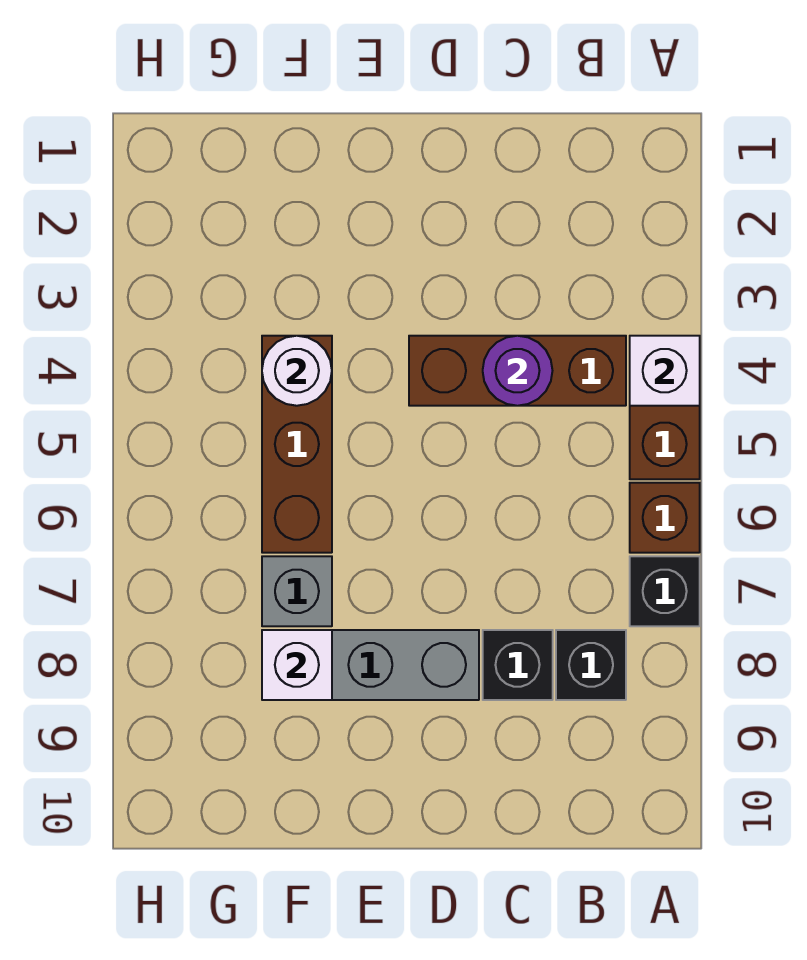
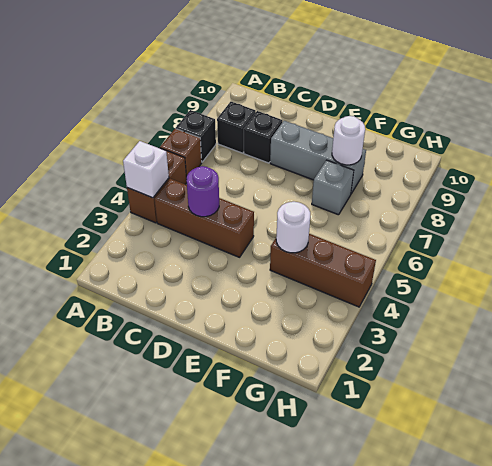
brown brick F4:F6 level 1 -> brown brick F4:H4 level 1
white brick F8 level 2 -> white round brick F8 level 2

